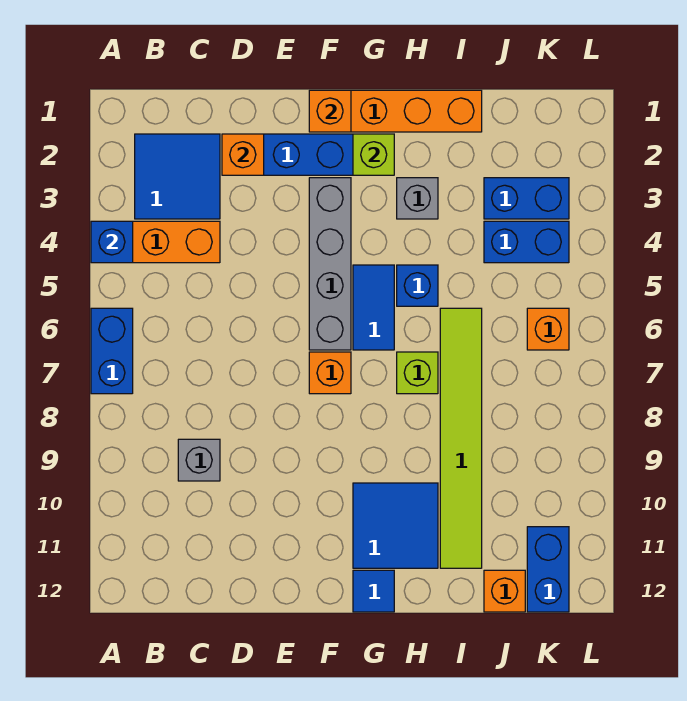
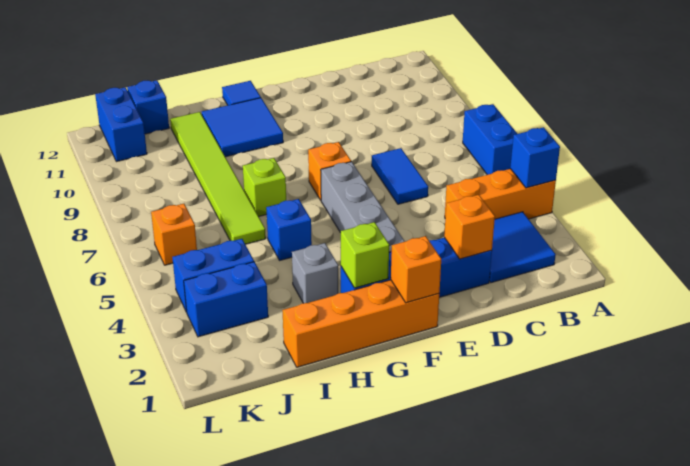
grey brick C9 level 1 -> none
blue tile G5:G6 level 1 -> blue tile D6:D7 level 1
orange brick J12 level 1 -> blue brick J12 level 1

